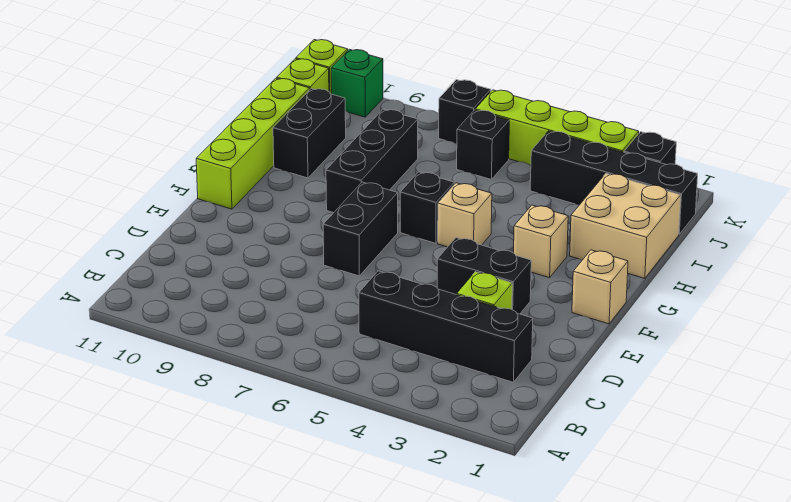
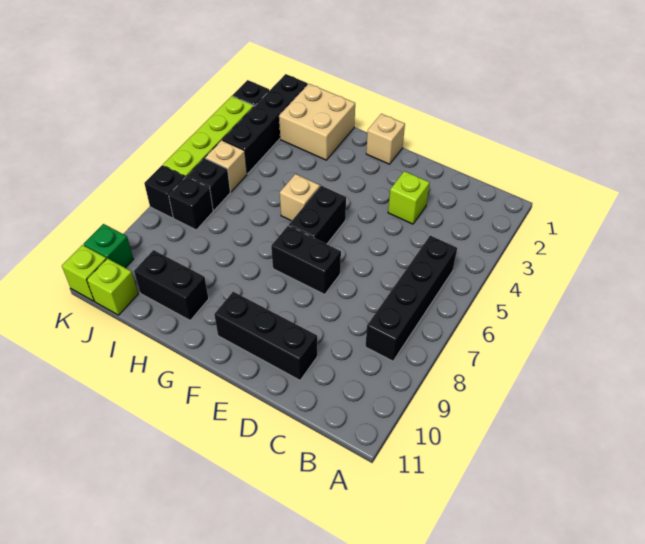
black brick C2:C5 level 1 -> black brick B5:B8 level 1
black brick E3:E4 level 1 -> black brick F5:F6 level 1
lime brick F11:I11 level 1 -> none
tan brick G3 level 1 -> tan brick J5 level 1
black brick G6 level 1 -> black brick J7 level 1
black brick G8:I8 level 1 -> black brick D10:F10 level 1

